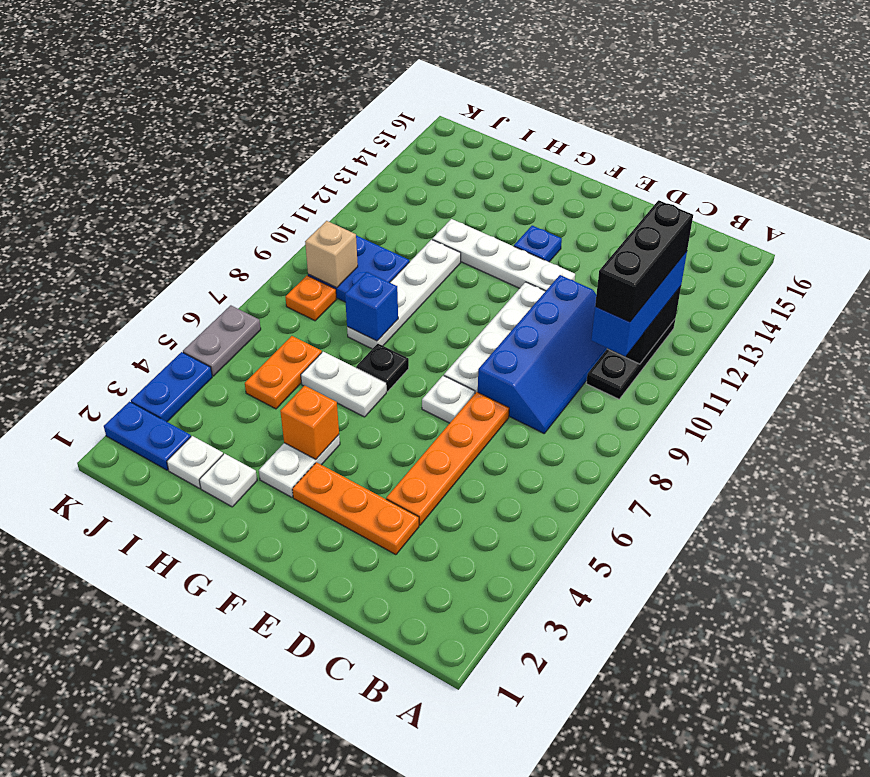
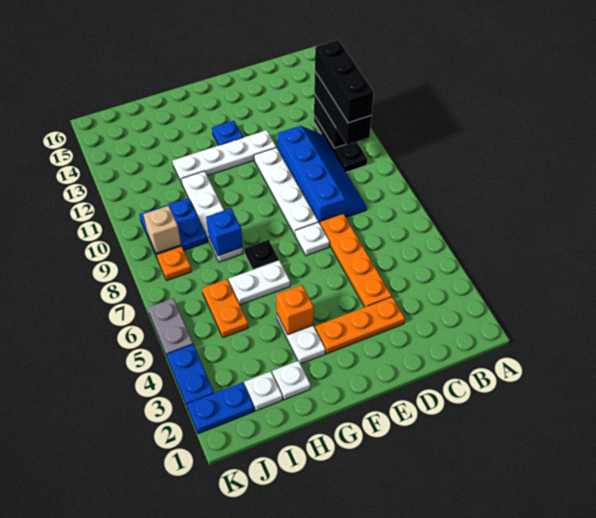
blue brick B10:B12 level 3 -> black brick B10:B12 level 3

